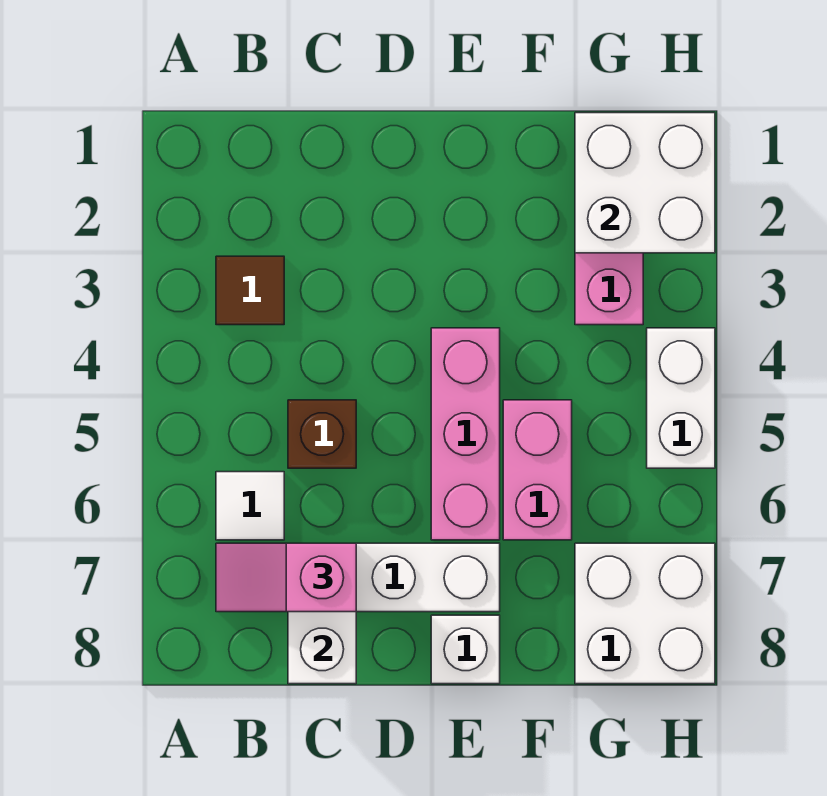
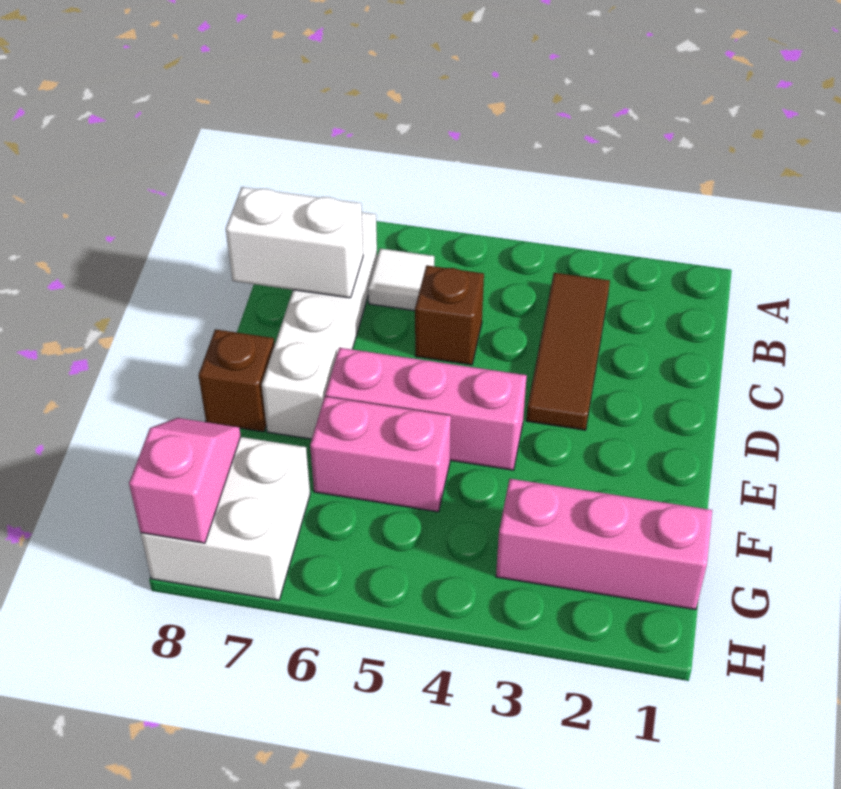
brown tile B3 level 1 -> brown tile B3:D3 level 1
pink slope B7:C7 level 3 top C -> pink slope G8:H8 level 2 top H
white brick E8 level 1 -> brown brick E8 level 1
white brick G1:H2 level 2 -> none
white brick H4:H5 level 1 -> none

